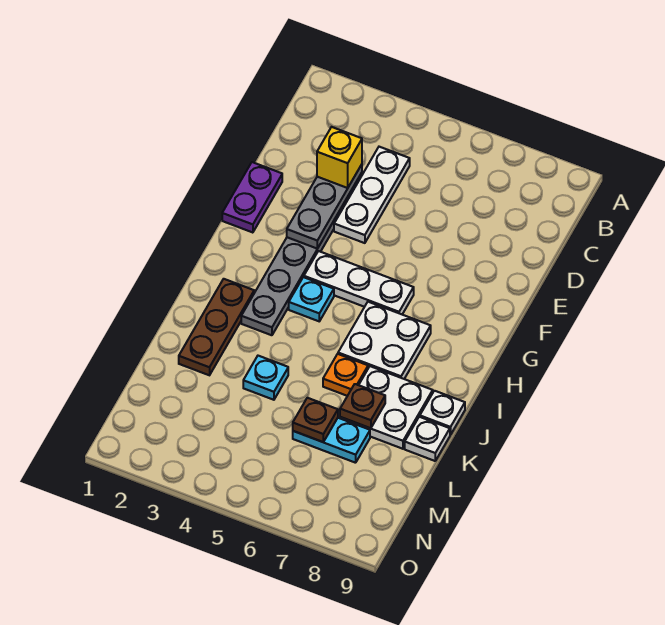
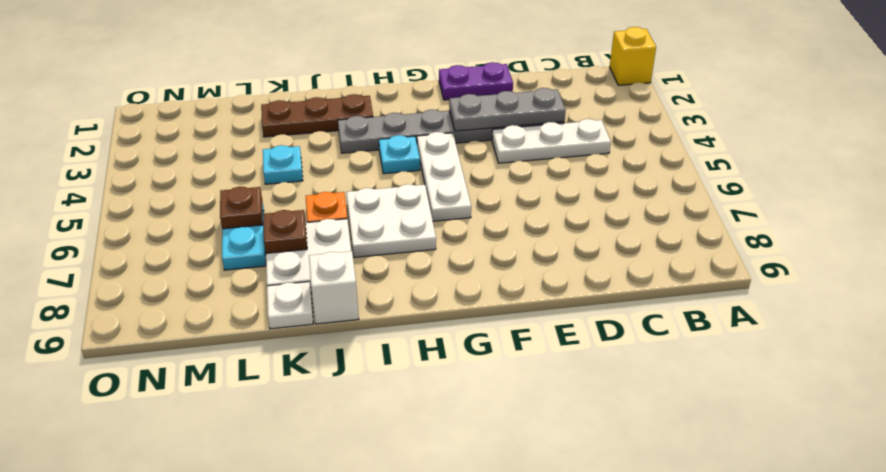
yellow brick D3 level 3 -> yellow brick A1 level 1
white plate J9 level 1 -> white brick J9 level 1

